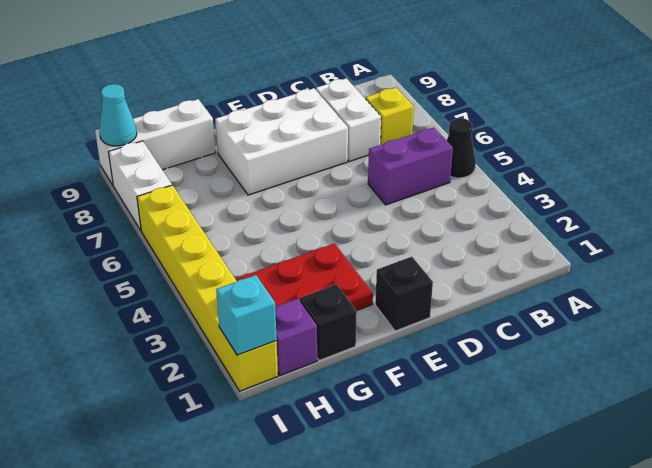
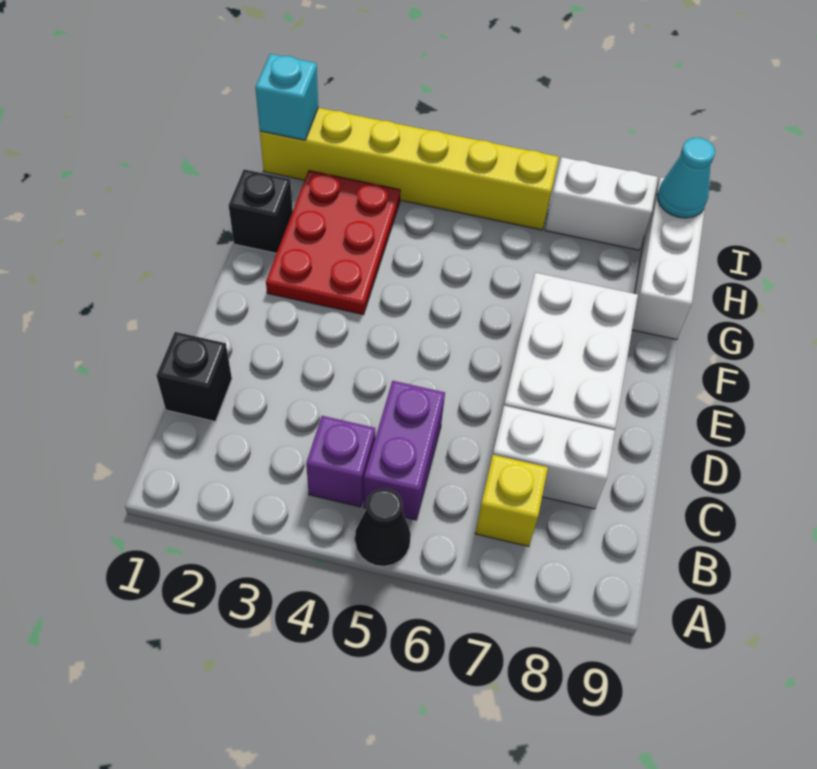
black brick E1 level 1 -> black brick C1 level 1
purple brick H1 level 1 -> purple brick B4 level 1

